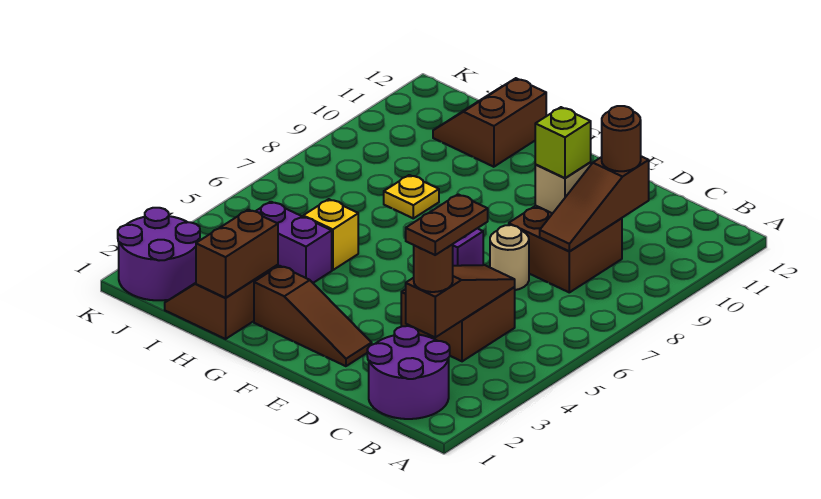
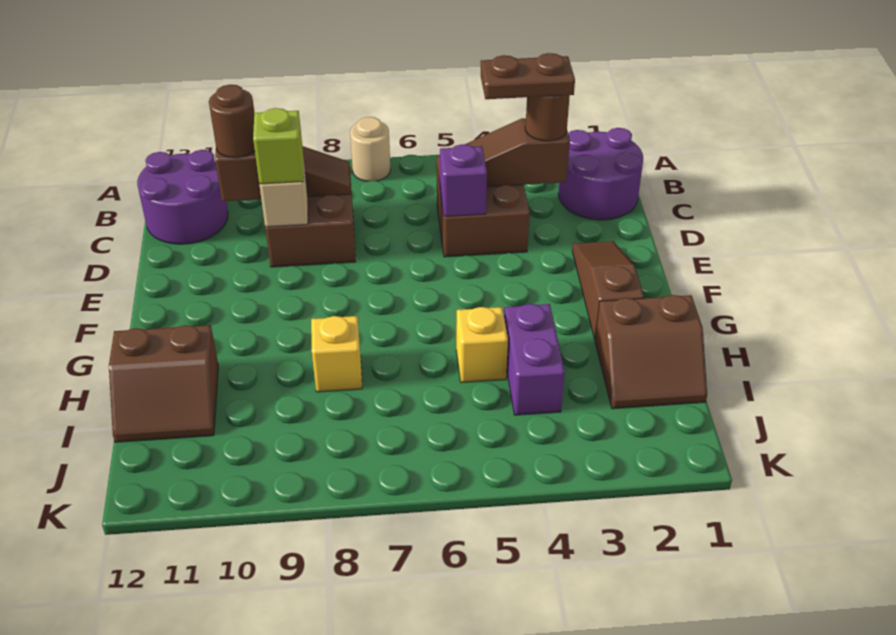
tan round brick D7 level 1 -> tan round brick A7 level 1
brown brick H1:H2 level 2 -> none
yellow plate H8 level 1 -> yellow brick H8 level 1
purple round brick J1:K2 level 1 -> purple round brick B11:C12 level 1

